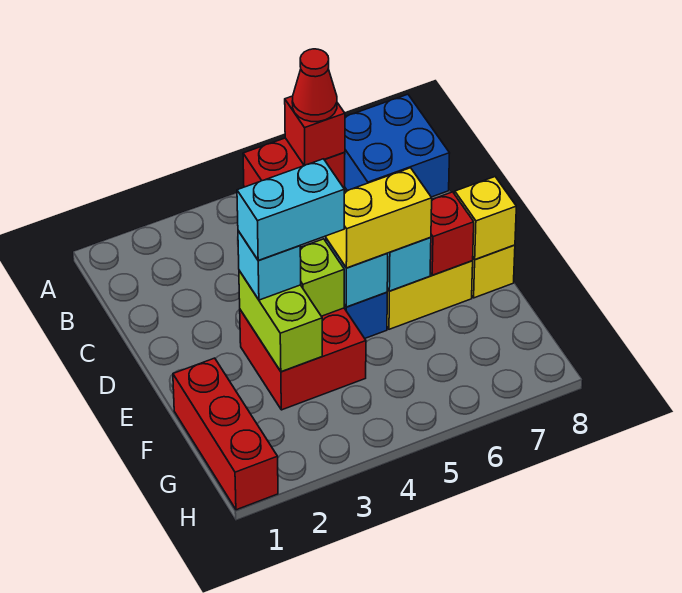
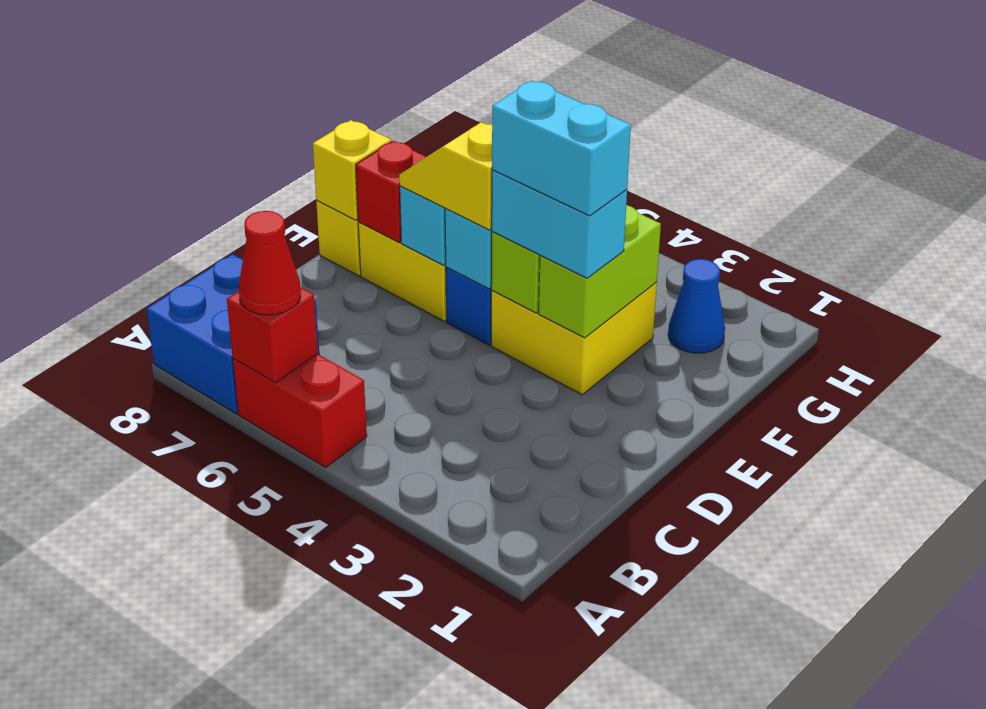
red brick E3:F4 level 1 -> yellow brick E3:F4 level 1
cyan brick E3 level 3 -> cyan brick E3:E4 level 3
yellow brick E5:E6 level 3 -> yellow slope E5:E6 level 3 top 5
red brick F1:H1 level 1 -> none
none -> blue cone G2 level 1

